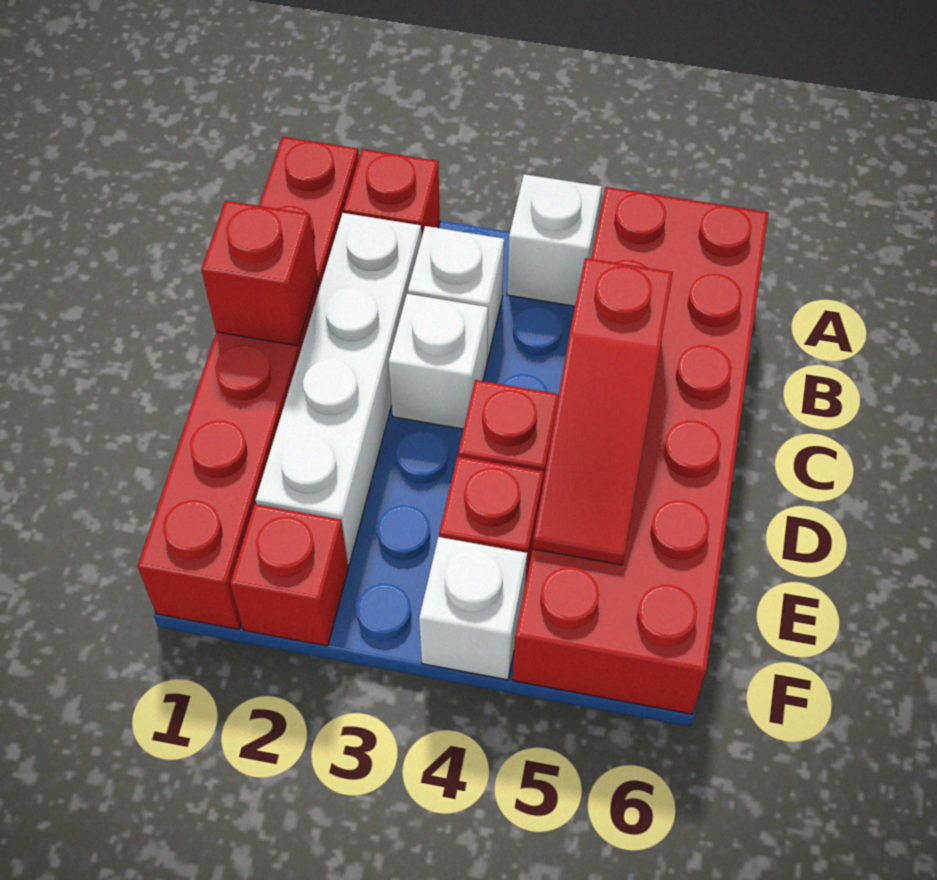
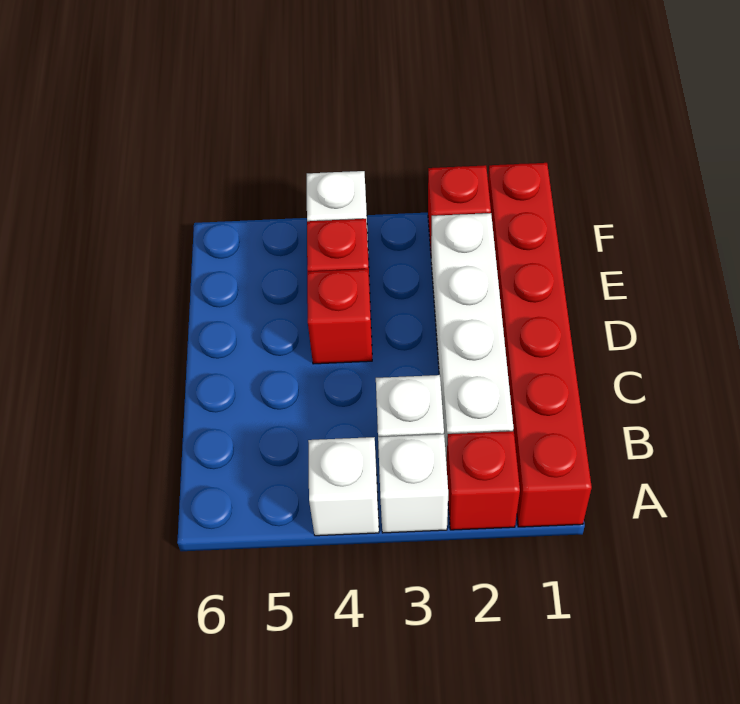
red brick A5:F6 level 1 -> none
red brick C1 level 2 -> none
white brick C3 level 1 -> white brick A3 level 1
red slope C5:E5 level 2 top C -> none

